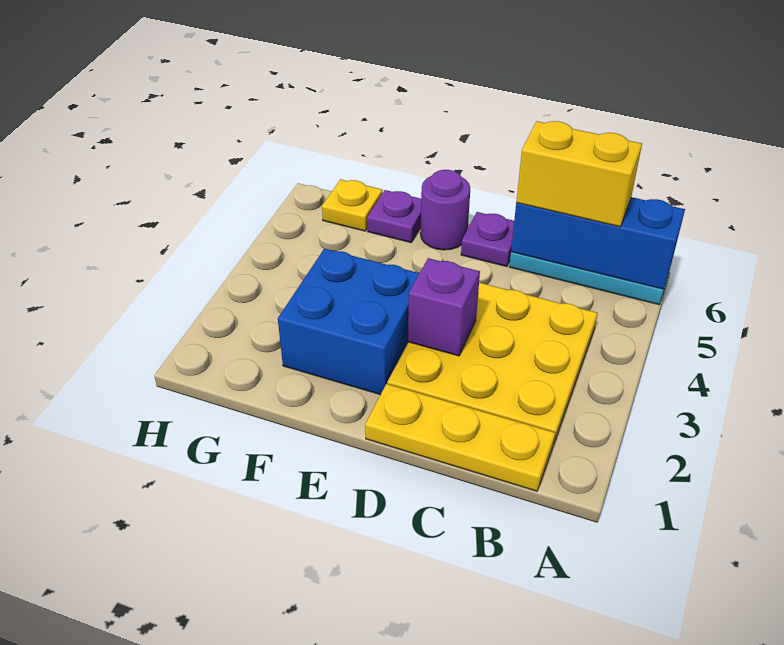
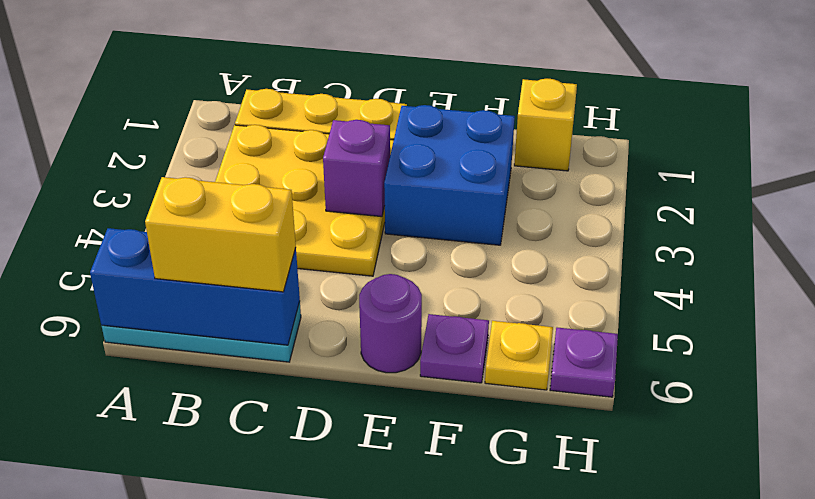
purple plate D6 level 1 -> purple plate H6 level 1
none -> yellow brick G1 level 1

